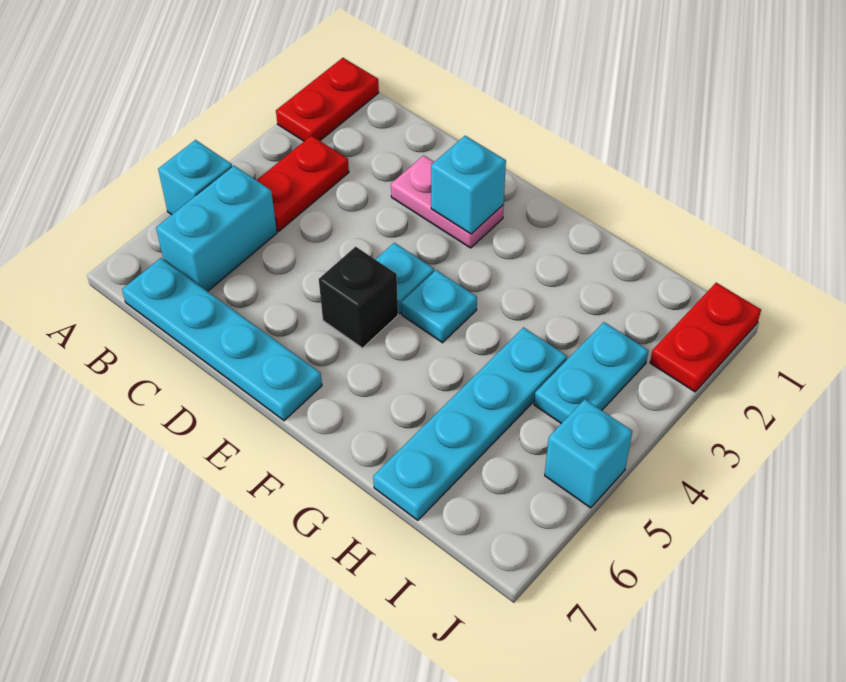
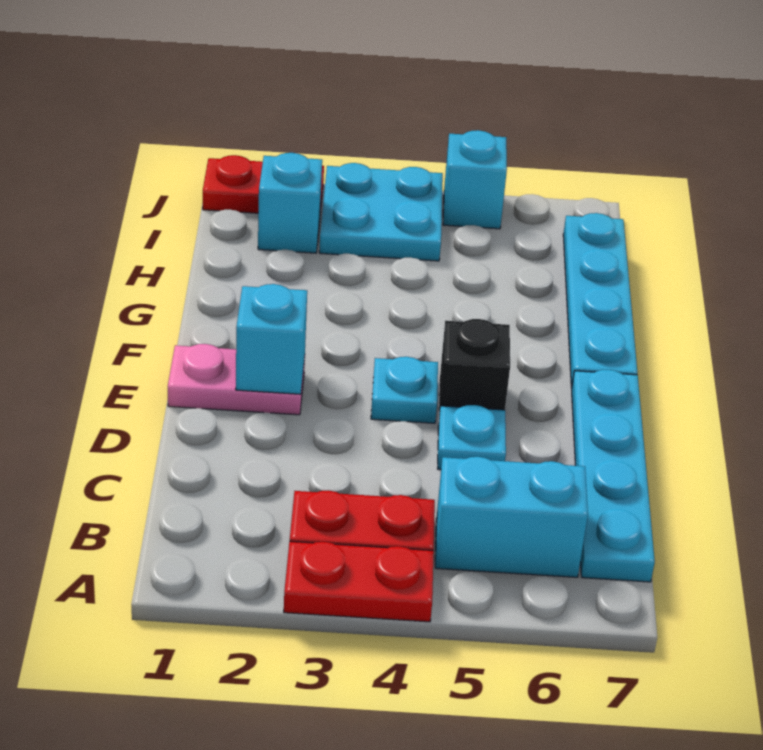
red plate A1:A2 level 1 -> red plate A3:A4 level 1
cyan brick A5 level 1 -> cyan brick I2 level 1
pink plate D2:E2 level 1 -> pink plate E1:E2 level 1
cyan plate F4 level 1 -> cyan plate D5 level 1
cyan plate H4:H7 level 1 -> cyan plate F7:I7 level 1
cyan plate I3:I4 level 1 -> cyan plate I3:J4 level 1

